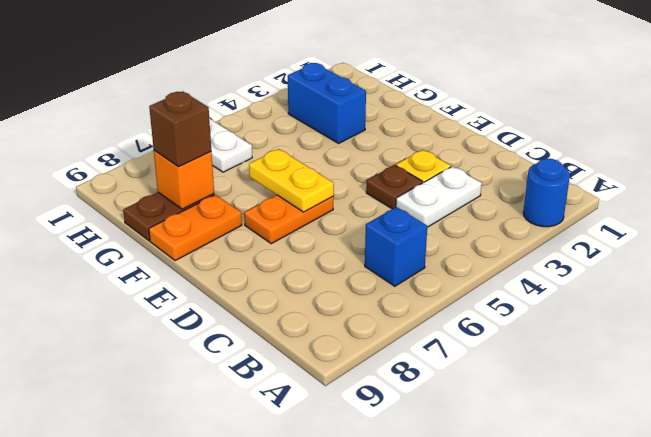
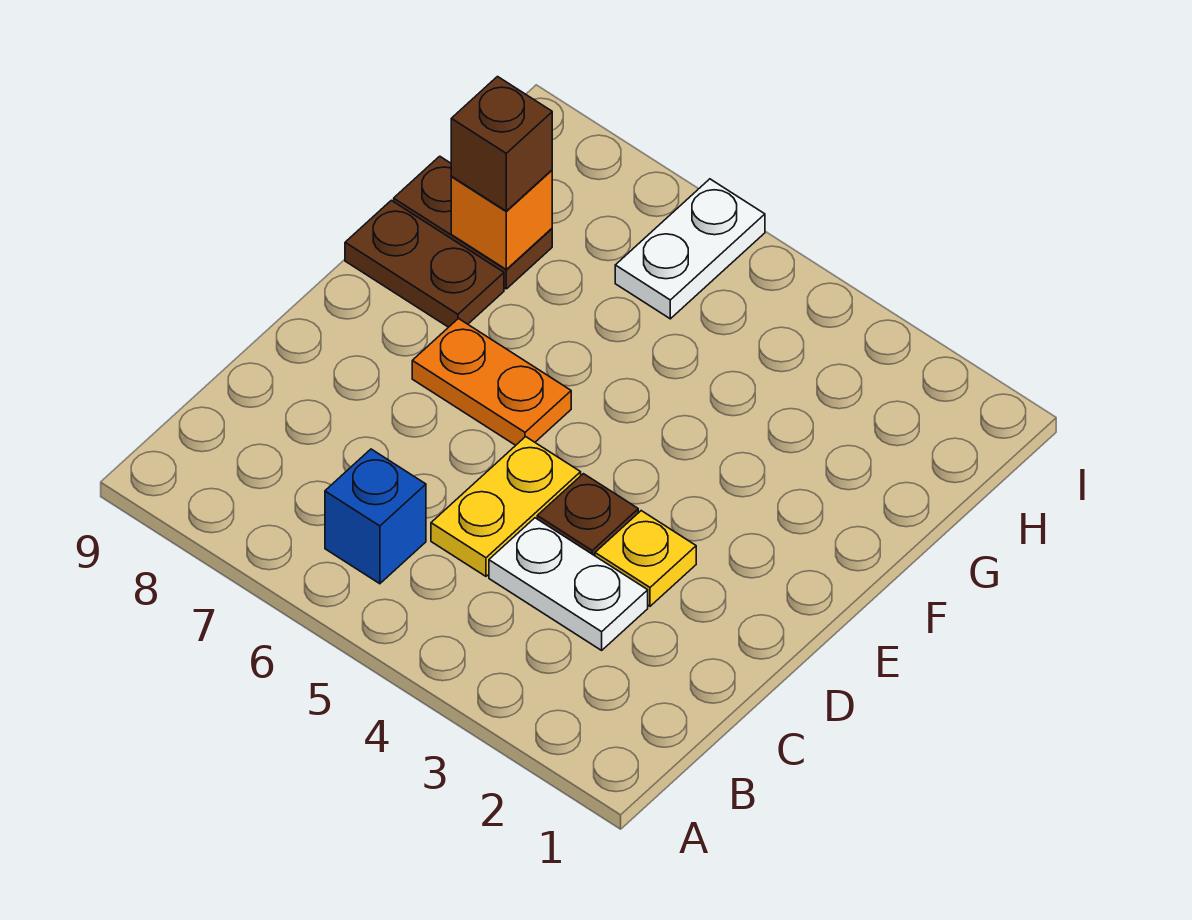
blue round brick A2 level 1 -> none
yellow plate E6:F6 level 2 -> yellow plate C5:D5 level 1
orange plate F8:F9 level 1 -> brown plate F8:F9 level 1
blue brick G3:H3 level 1 -> none

